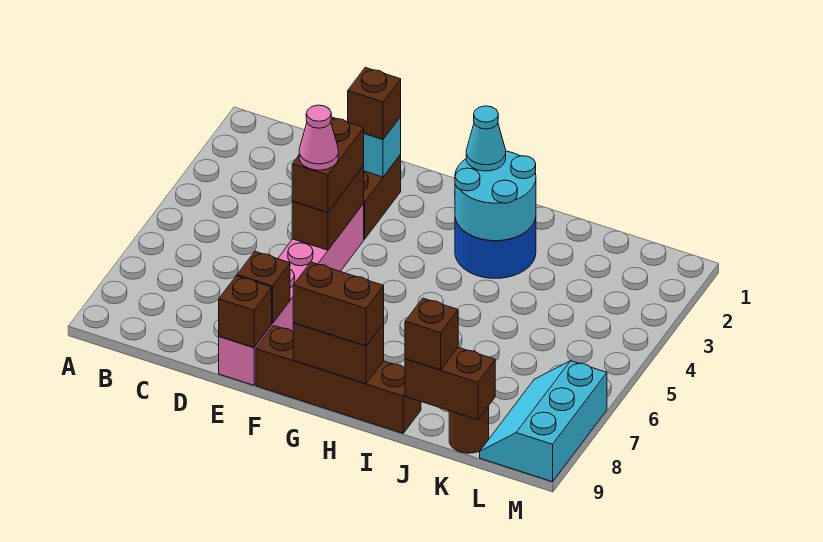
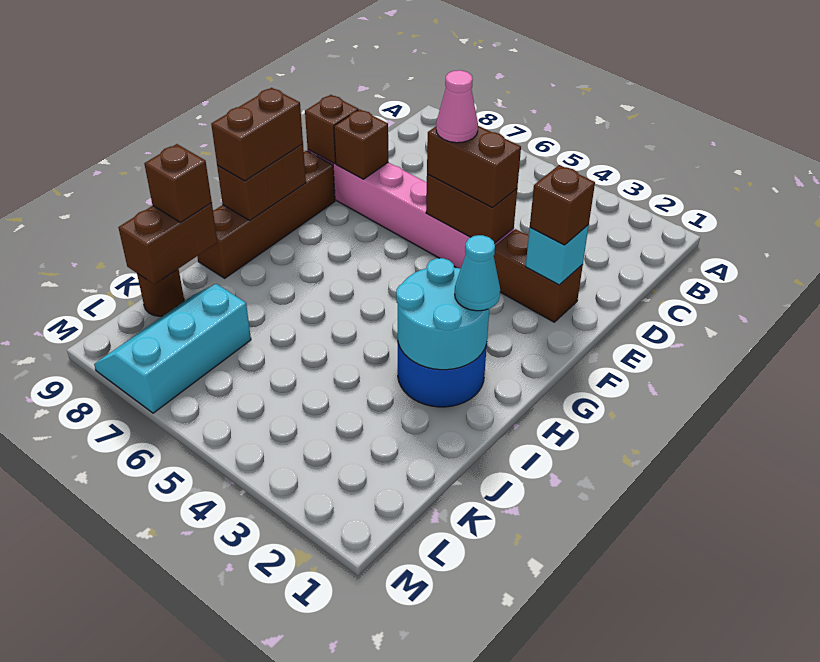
cyan slope L7:M9 level 1 top M -> cyan slope K7:M8 level 1 top 7

